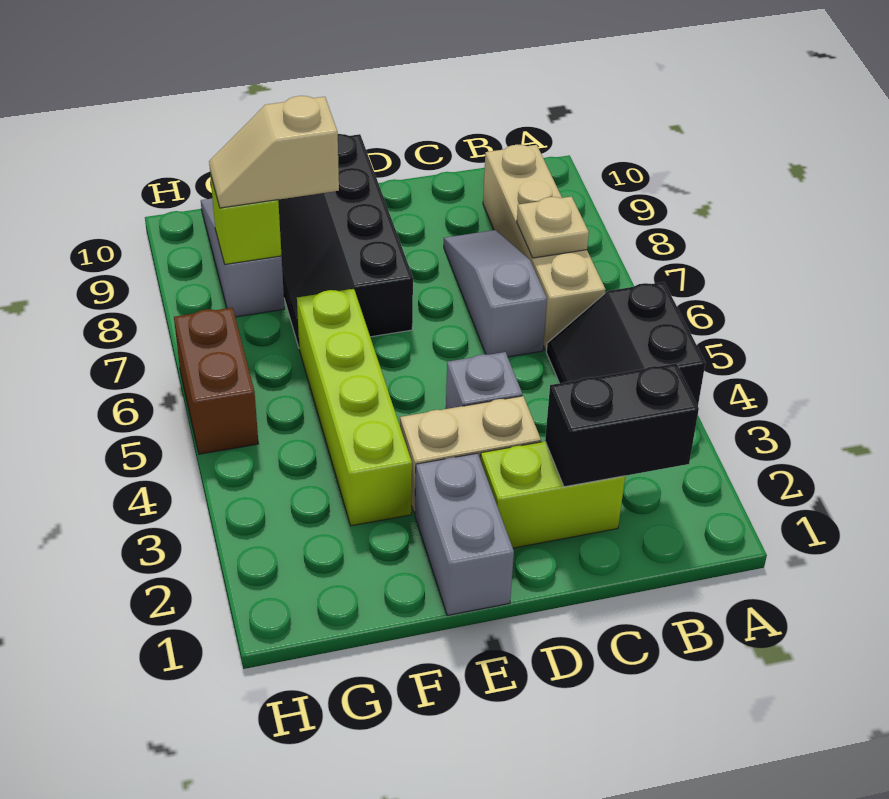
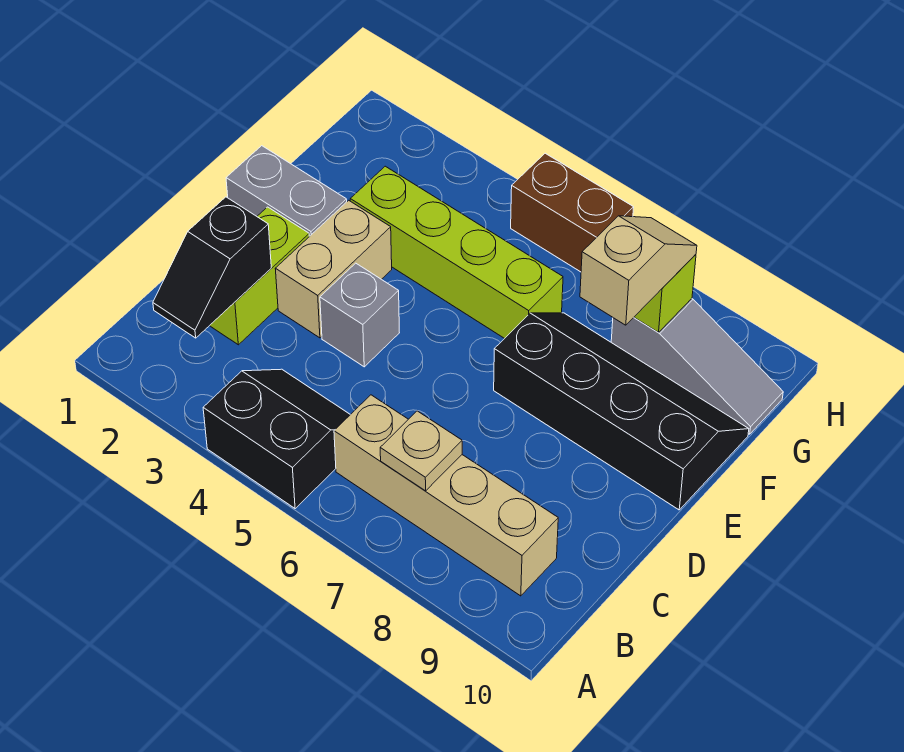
black brick B2:C2 level 2 -> black slope B2:C2 level 2 top C
grey slope C6:C8 level 1 top 6 -> none

